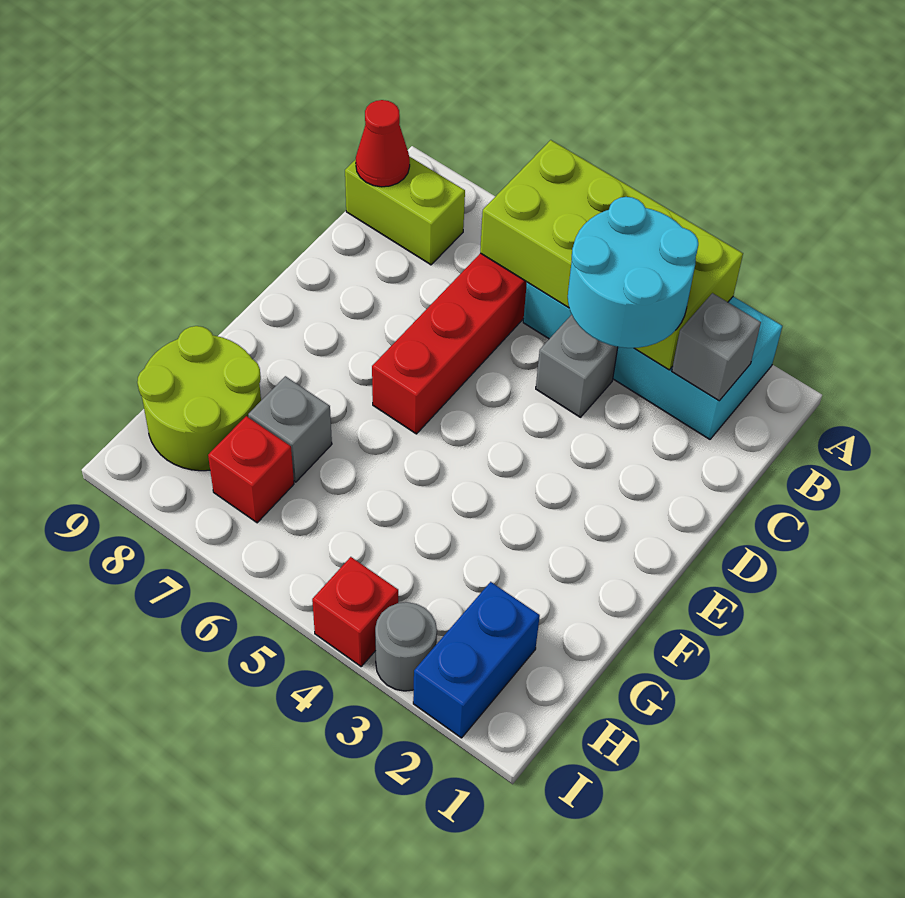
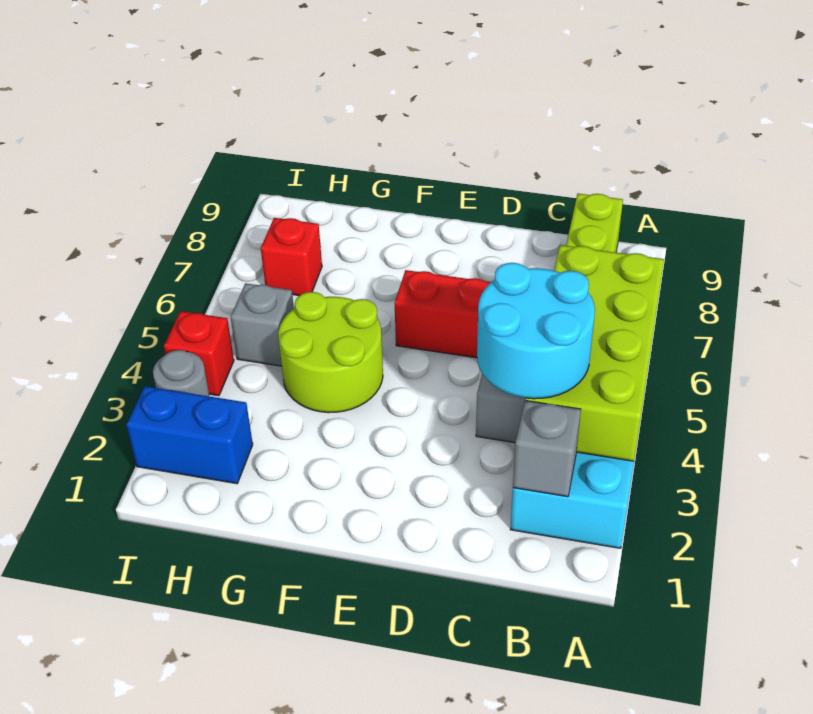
red cone B9 level 2 -> none
grey brick G7 level 1 -> grey brick H5 level 1
lime round brick G8:H9 level 1 -> lime round brick F4:G5 level 1

